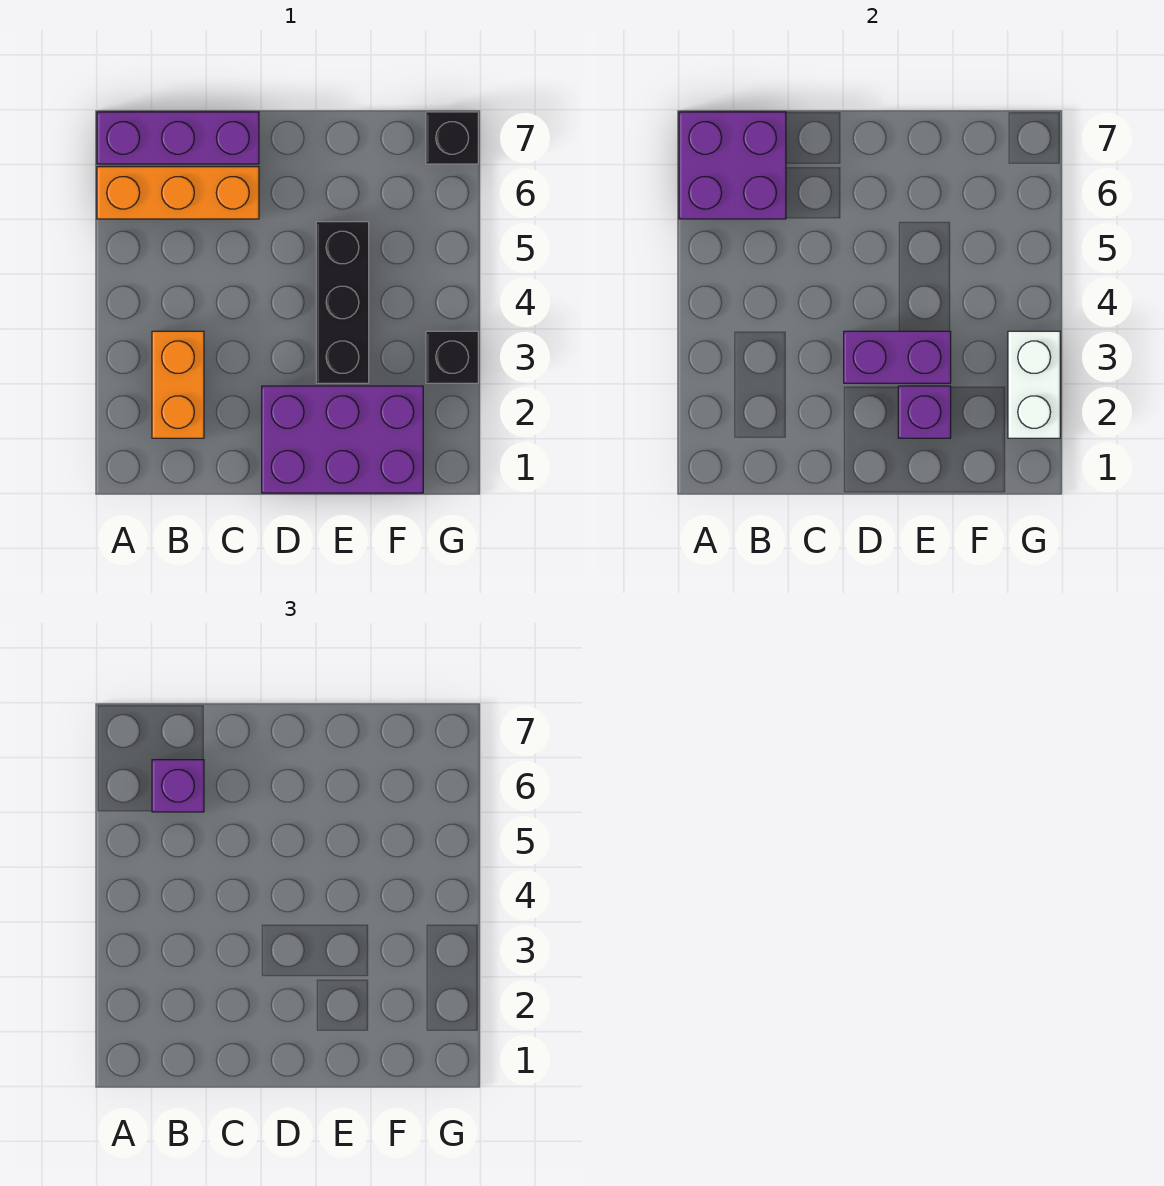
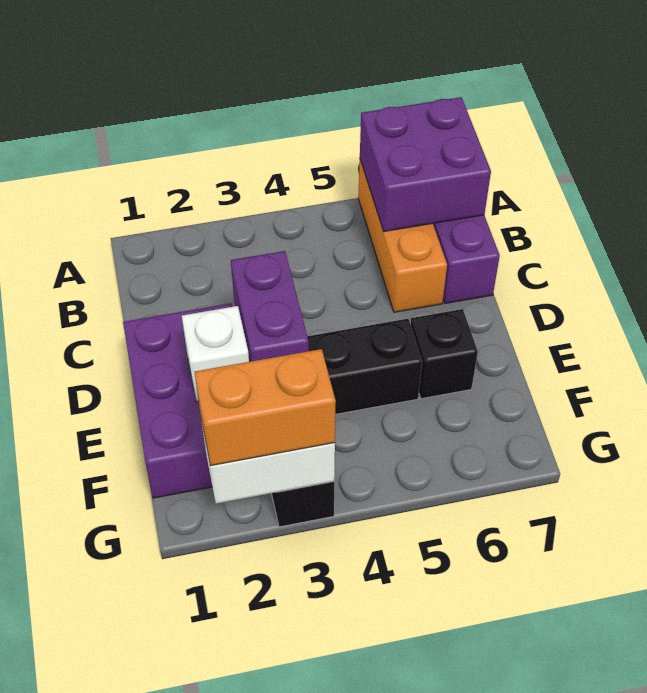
orange brick B2:B3 level 1 -> orange brick G2:G3 level 3
purple brick B6 level 3 -> none
purple brick E2 level 2 -> white brick E2 level 2
black brick G7 level 1 -> black brick E6 level 1

